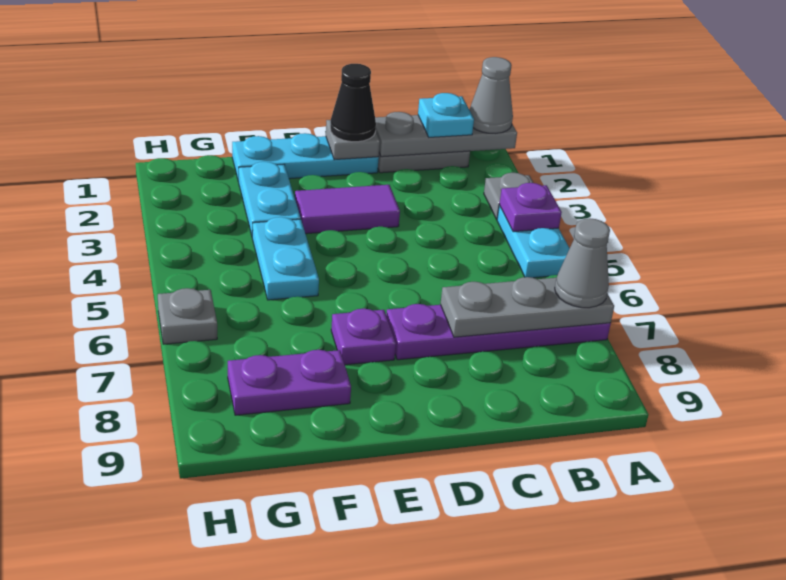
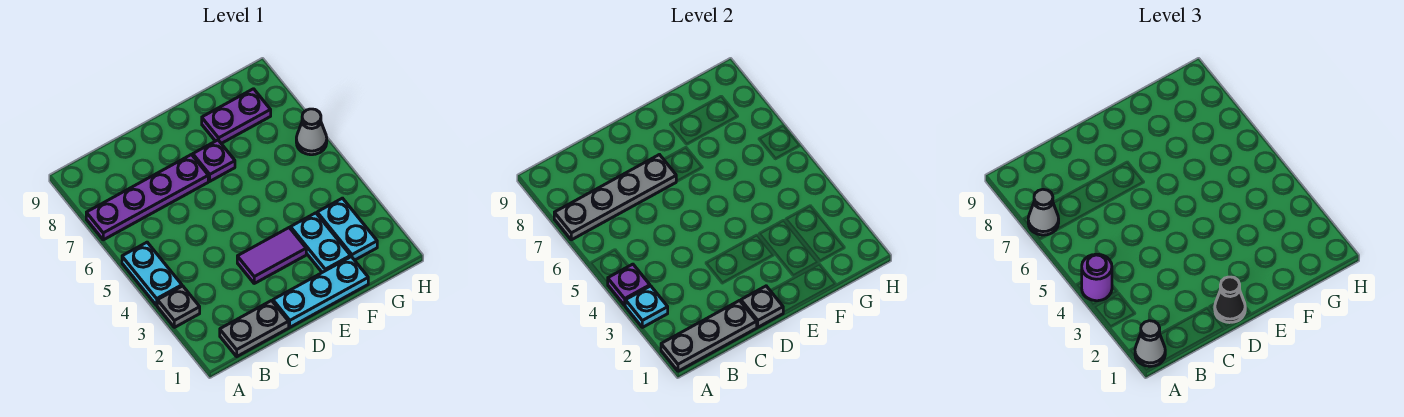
none -> purple round brick A4 level 3
grey plate A7:C7 level 2 -> grey plate A7:D7 level 2
cyan plate B1 level 3 -> cyan plate A3 level 2
cyan plate F4:F5 level 1 -> cyan plate G2:G3 level 1
grey plate H6 level 1 -> grey cone H6 level 1

